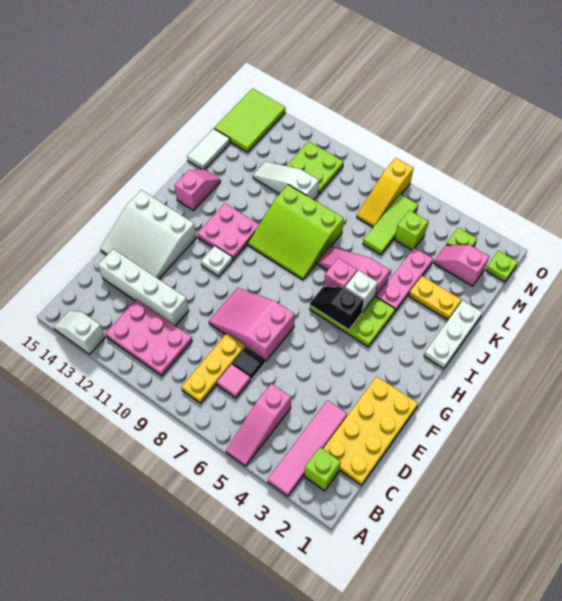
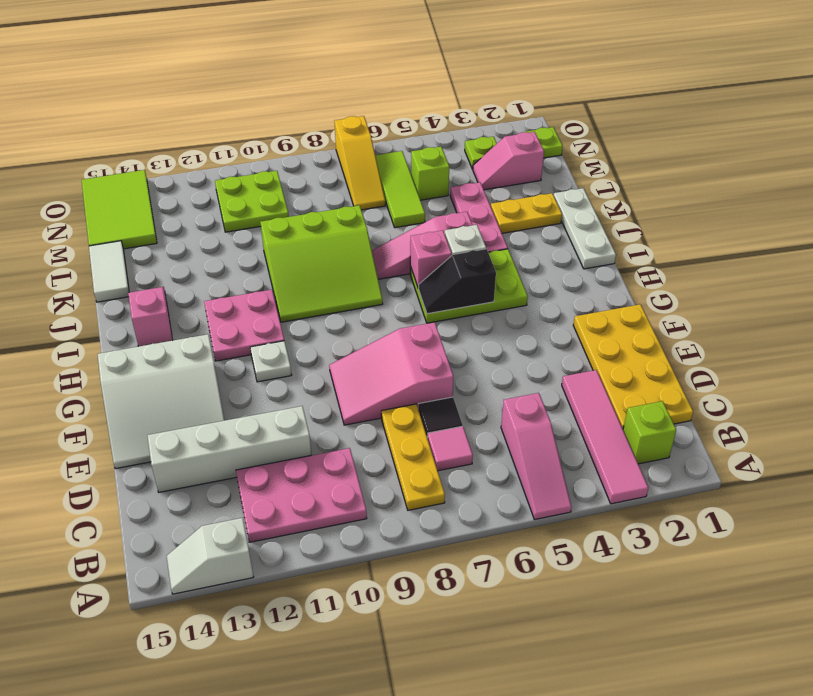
white slope L10:L12 level 1 top 10 -> none

